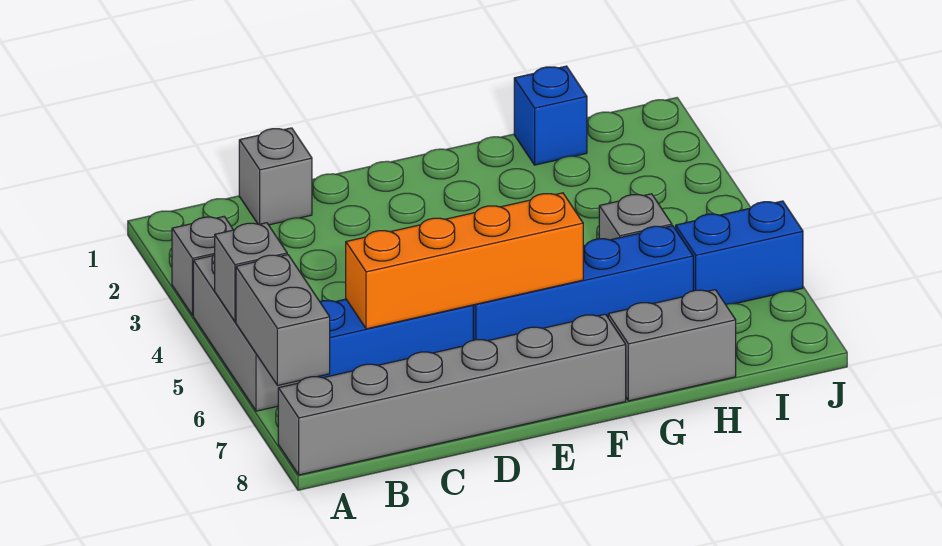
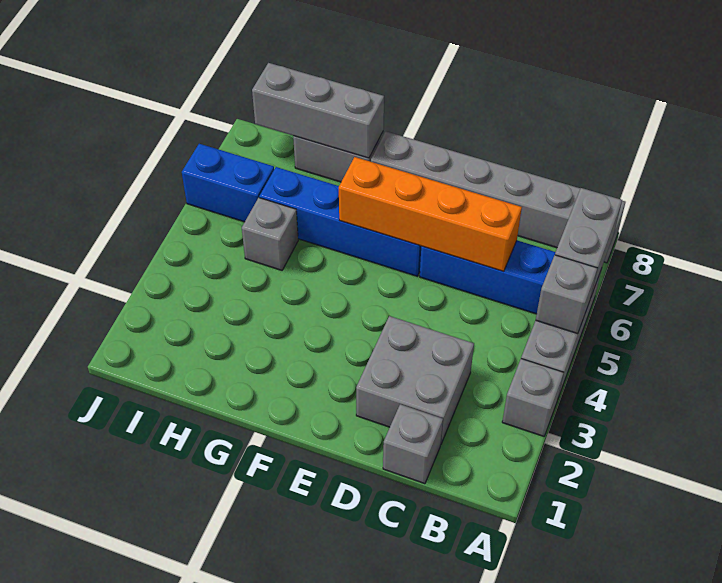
none -> grey brick C2:D3 level 1
none -> grey brick G8:I8 level 2
blue brick H1 level 1 -> none

